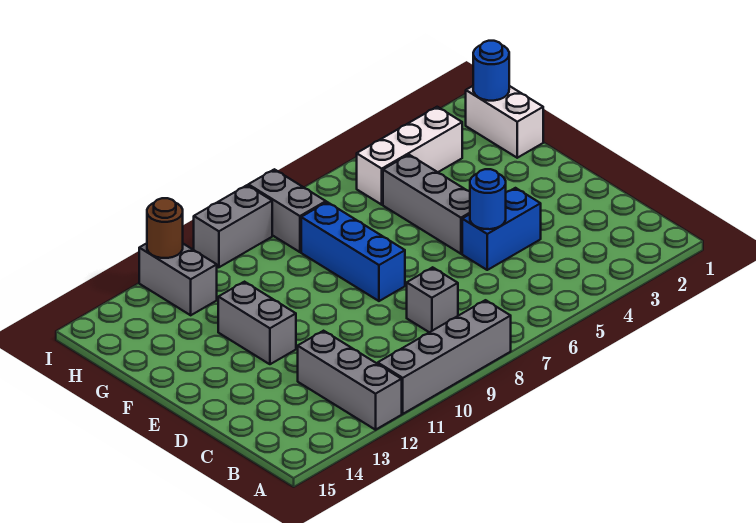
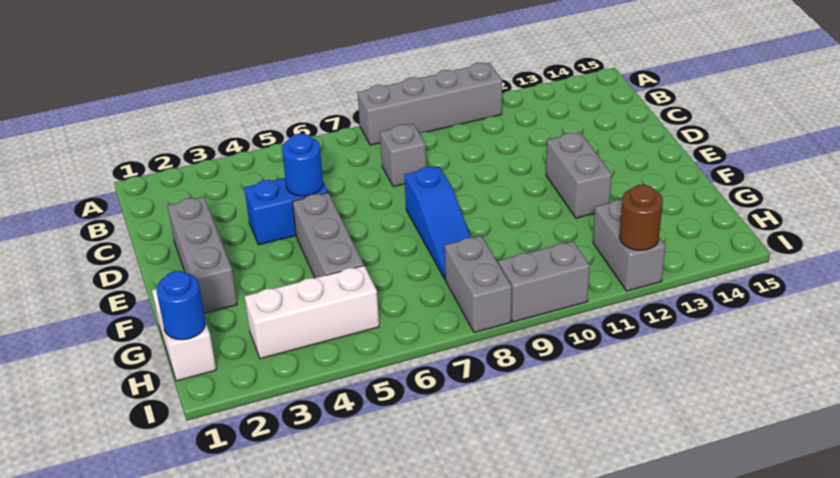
grey brick A12:C12 level 1 -> grey brick D2:F2 level 1
blue brick E8:G8 level 1 -> blue slope E8:G8 level 1 top E

